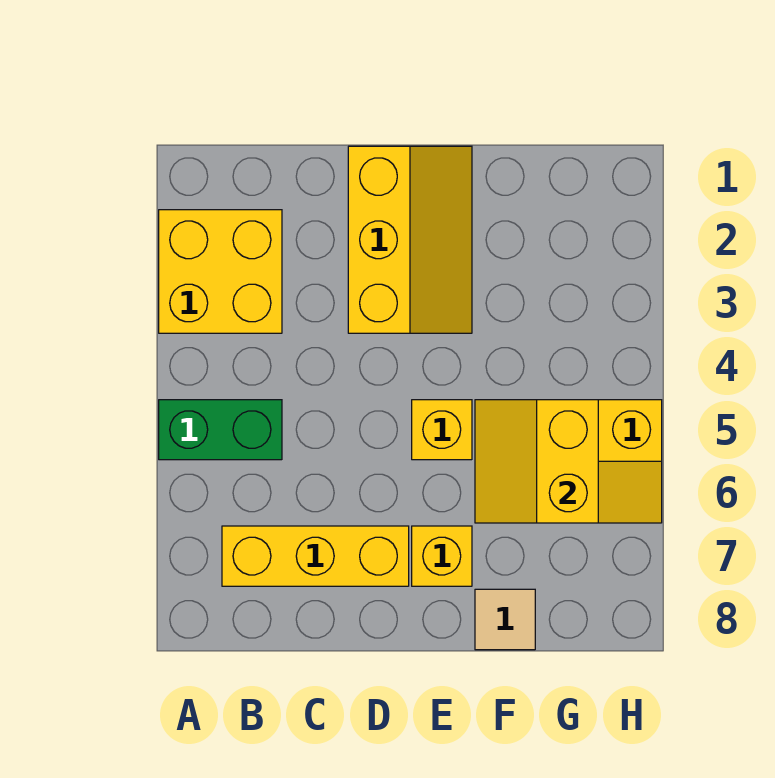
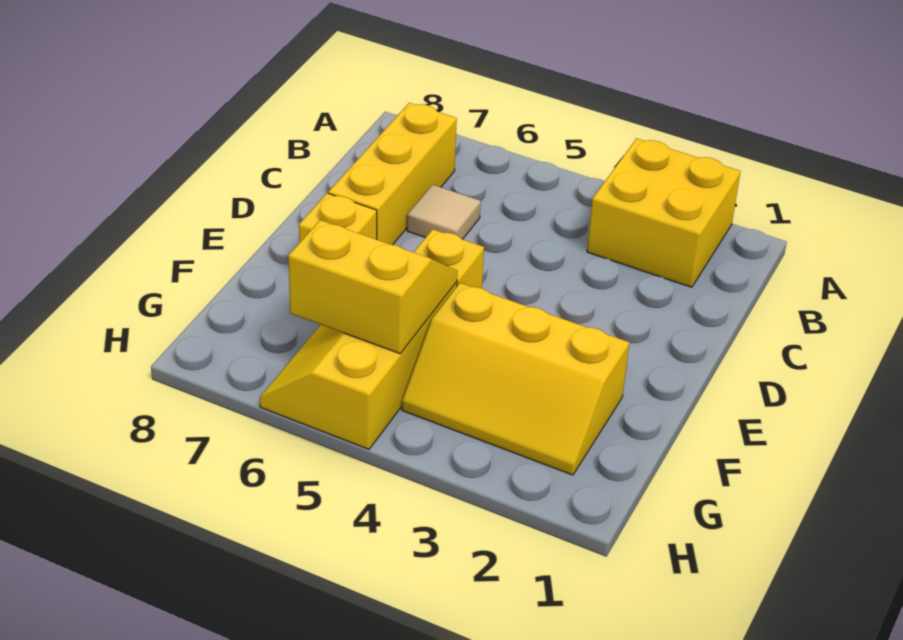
green brick A5:B5 level 1 -> none
yellow slope D1:E3 level 1 top D -> yellow slope F2:G4 level 1 top F
tan tile F8 level 1 -> tan tile C6 level 1

